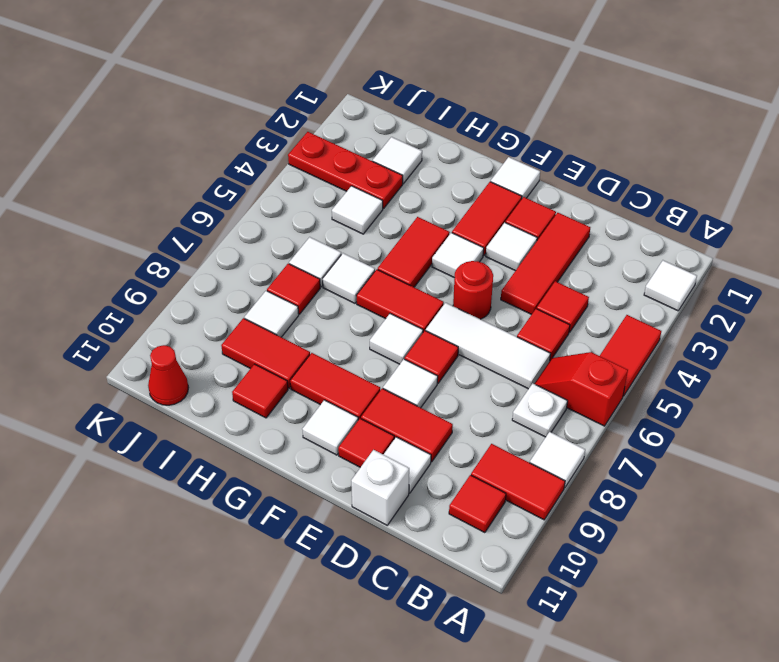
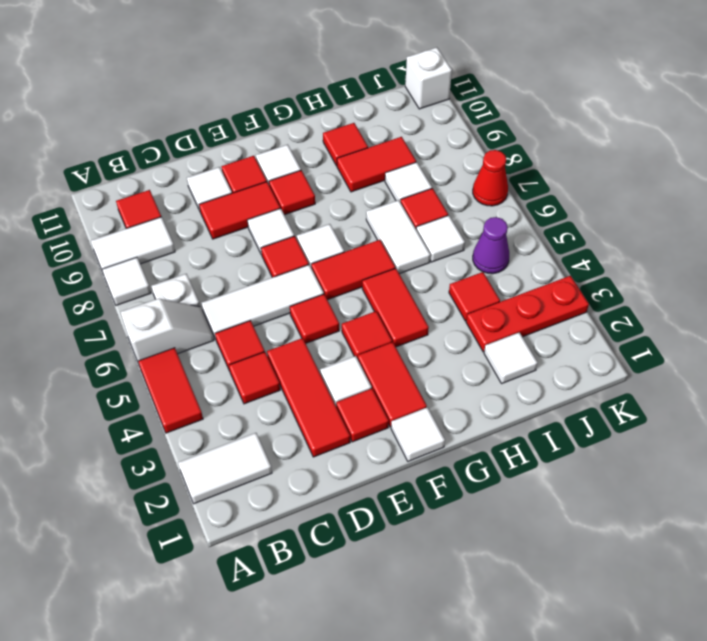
white tile A2 level 1 -> white tile A2:B2 level 1
red slope A6:B6 level 1 top A -> white slope A6:B6 level 1 top A
red tile A9:B9 level 1 -> white tile A9:B9 level 1
white brick D11 level 1 -> white brick K11 level 1
red round brick E5 level 1 -> red tile E5 level 1
white tile F4 level 1 -> red tile F4 level 1
red tile F9:G9 level 1 -> red tile F9 level 1
white tile H6 level 1 -> white tile H6:H7 level 1
white tile I4 level 1 -> red tile I4 level 1
none -> purple cone J5 level 1
red cone J11 level 1 -> red cone K7 level 1

